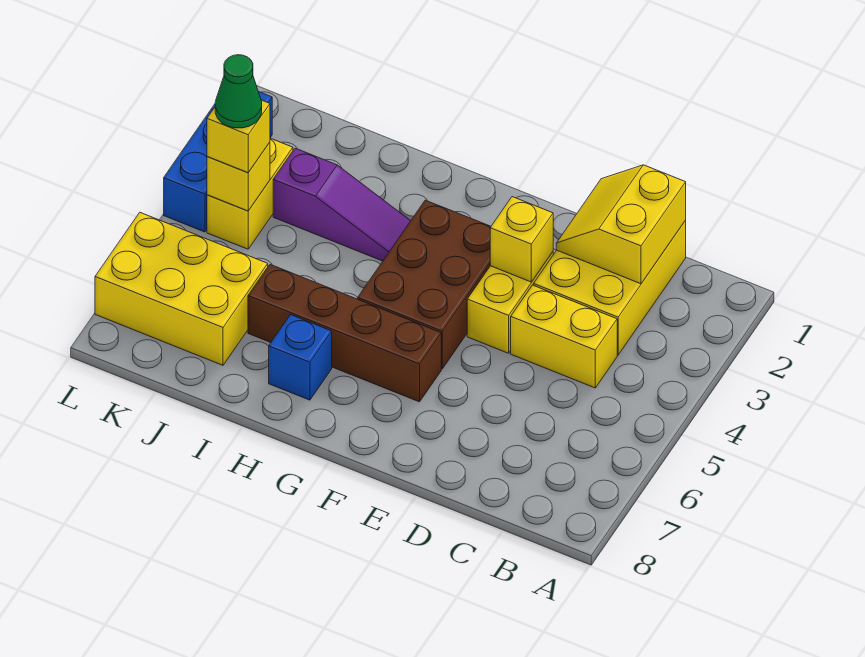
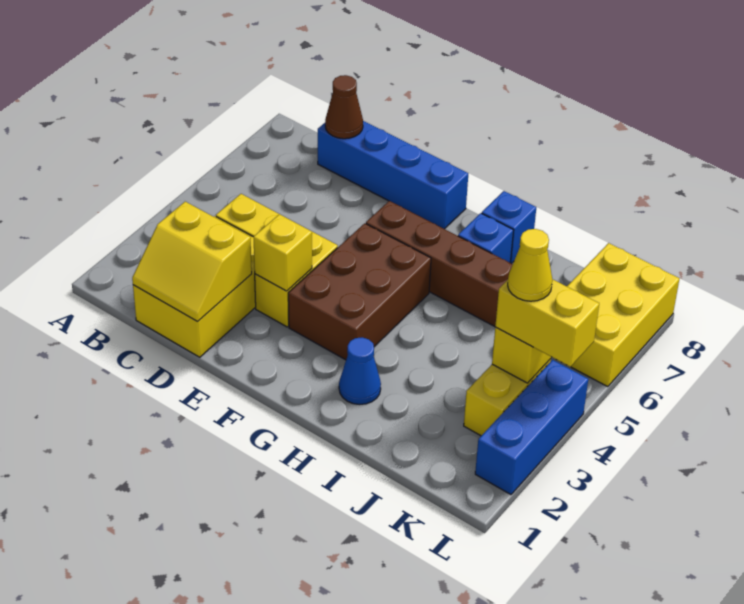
yellow slope C1:D2 level 2 top C -> yellow slope C1:D2 level 2 top 2
none -> blue brick C8:F8 level 1
none -> brown cone C8 level 2
none -> blue cone H2 level 1
purple slope H3:J3 level 1 top J -> none
none -> blue brick H8 level 1
yellow brick J6:L7 level 1 -> yellow brick K6:L8 level 1
yellow brick K4 level 3 -> yellow brick K4:L4 level 3
green cone K4 level 4 -> yellow cone K4 level 4

